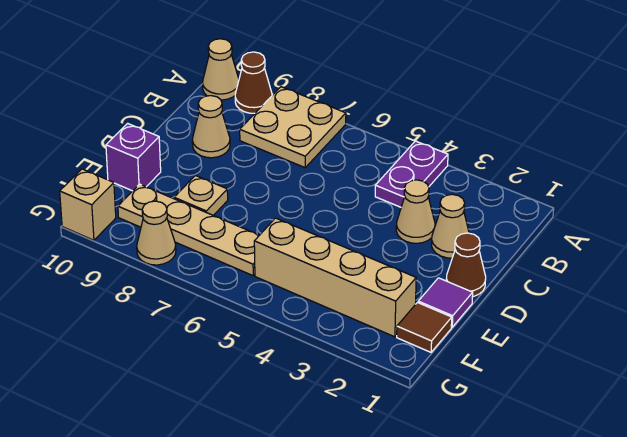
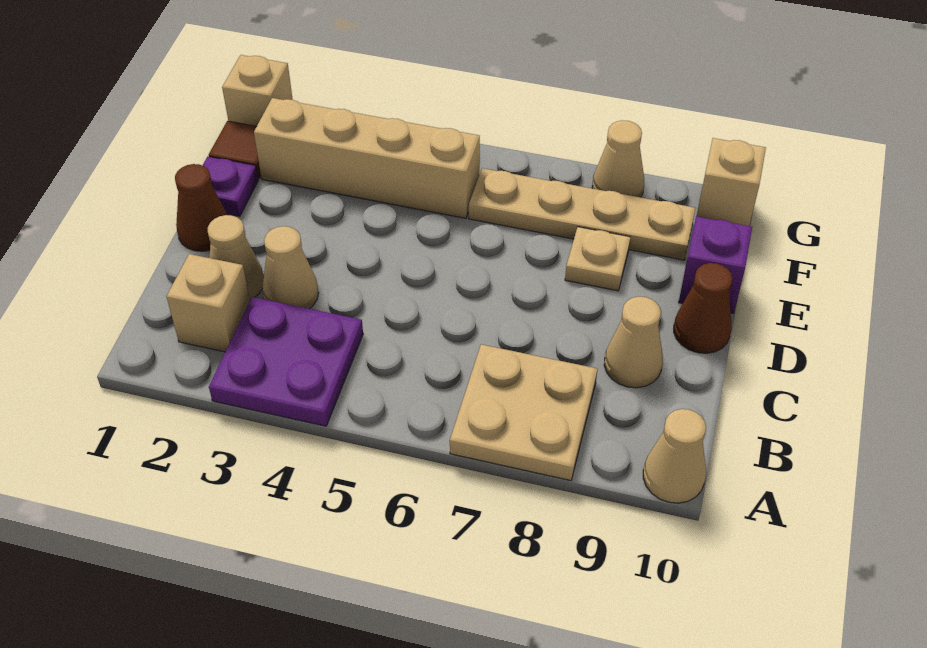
purple plate A4:B4 level 1 -> purple plate A3:B4 level 1
brown cone A9 level 1 -> brown cone D10 level 1
none -> tan brick B2 level 1
purple tile E1 level 1 -> purple plate E1 level 1
none -> tan brick G1 level 1

